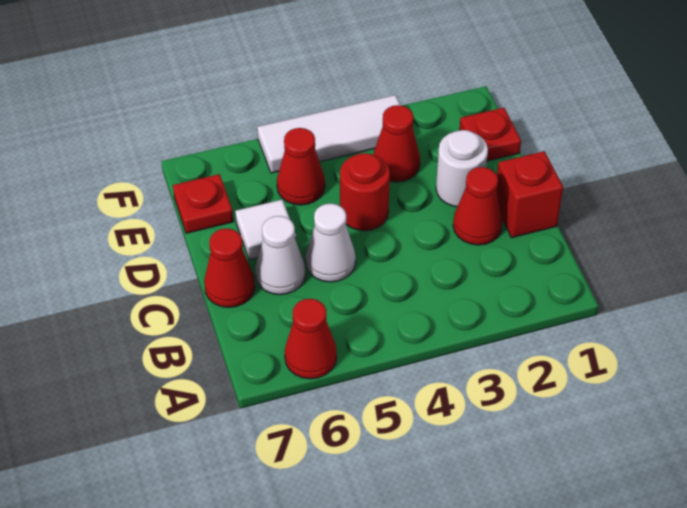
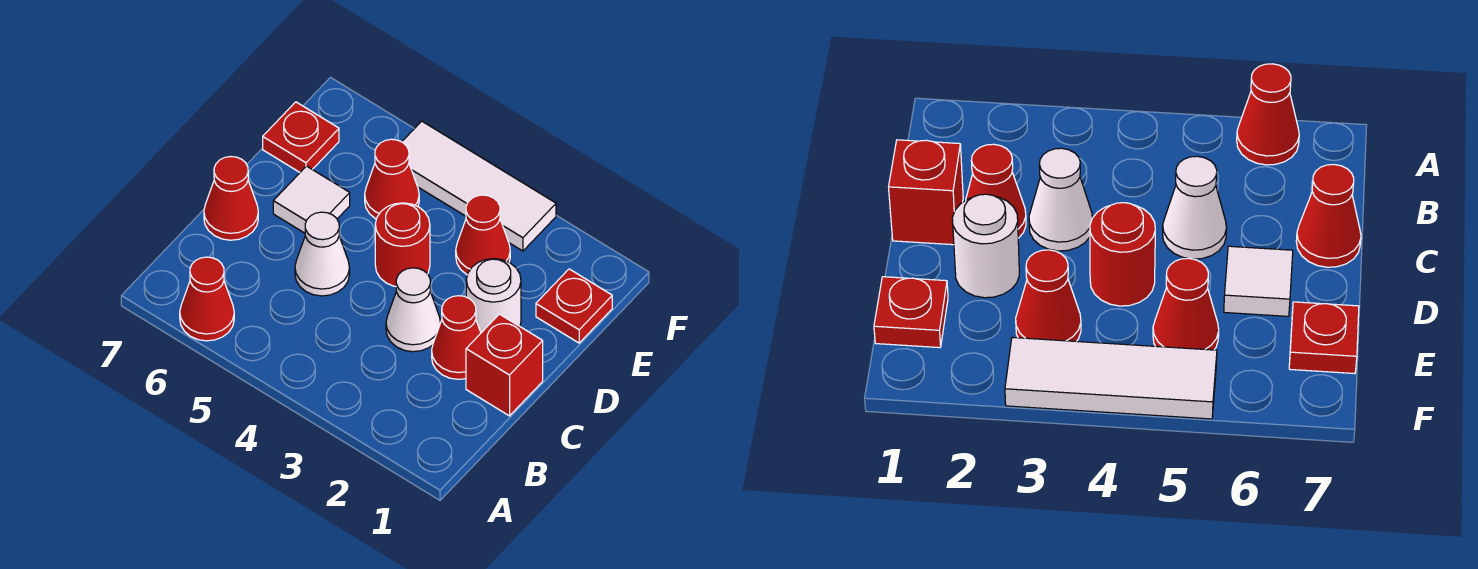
white cone C6 level 1 -> white cone C3 level 1

